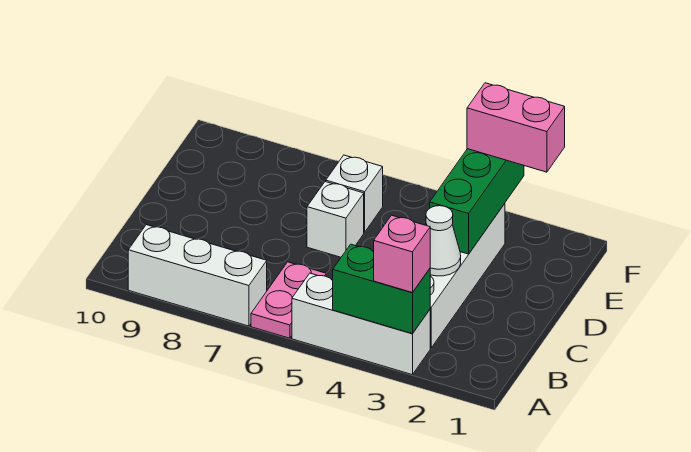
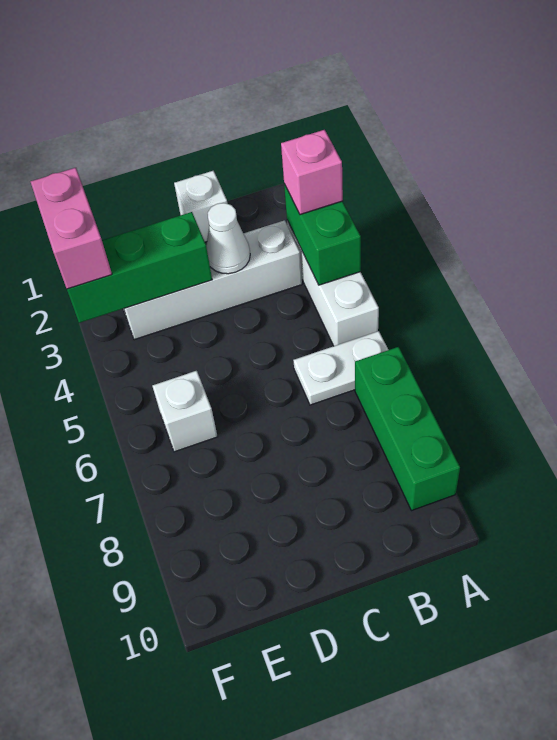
pink plate A6:B6 level 1 -> white plate A6:B6 level 1
white brick A7:A9 level 1 -> green brick A7:A9 level 1
white brick D6 level 1 -> white brick C1 level 1

